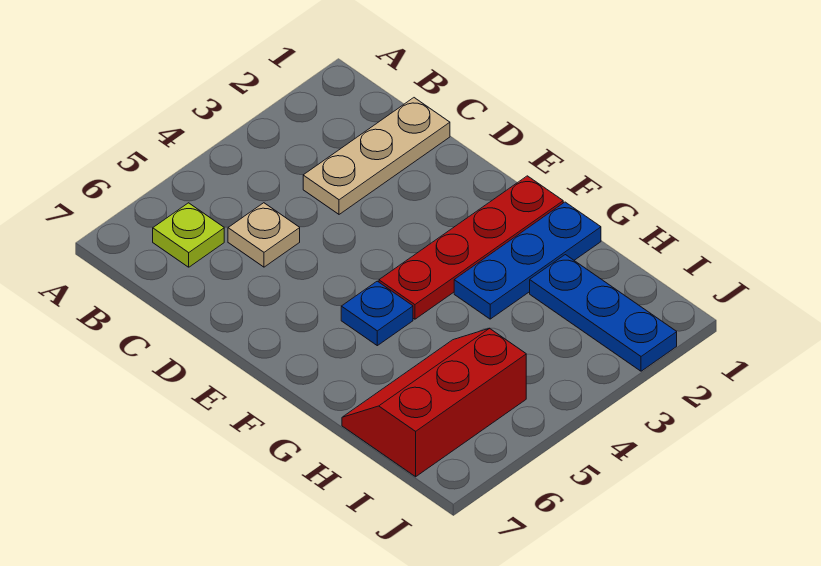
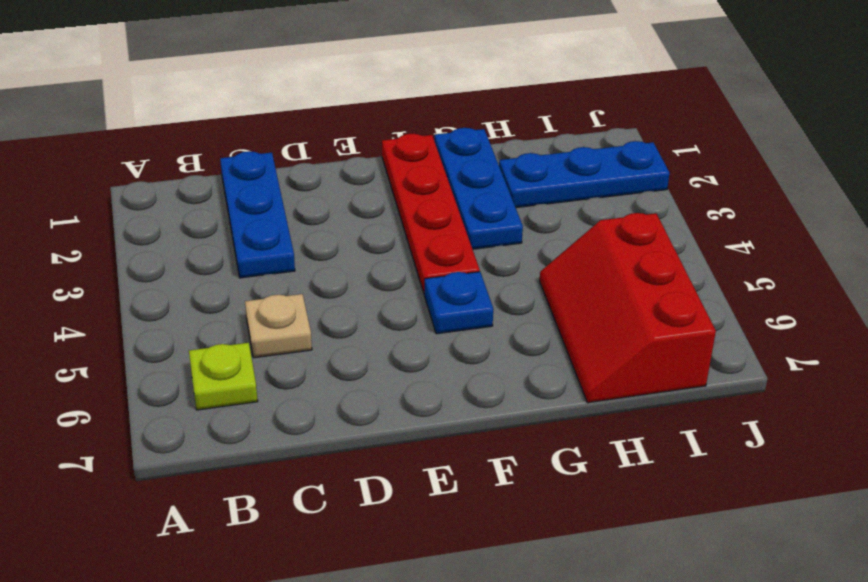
tan plate C1:C3 level 1 -> blue plate C1:C3 level 1

